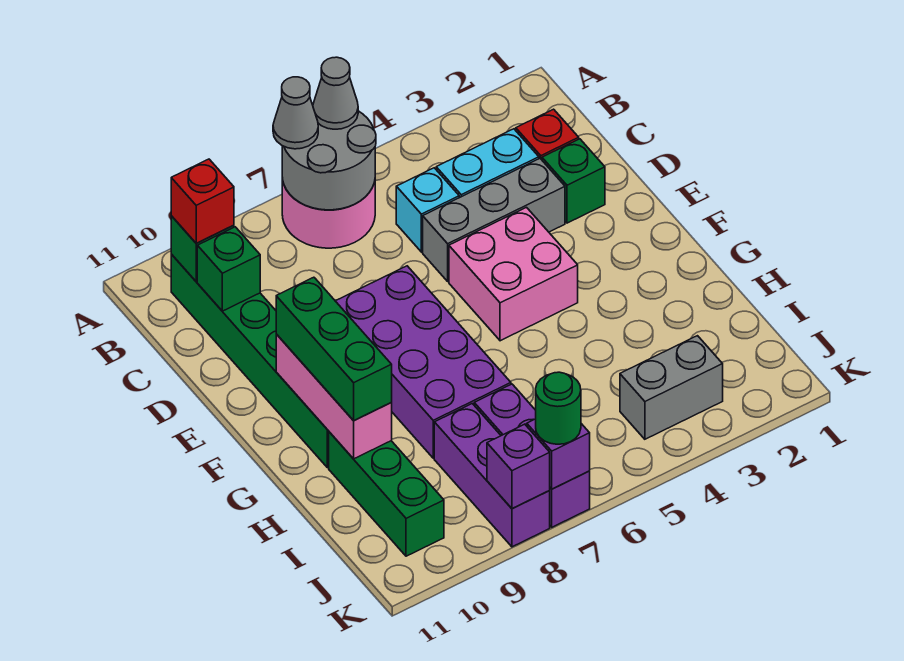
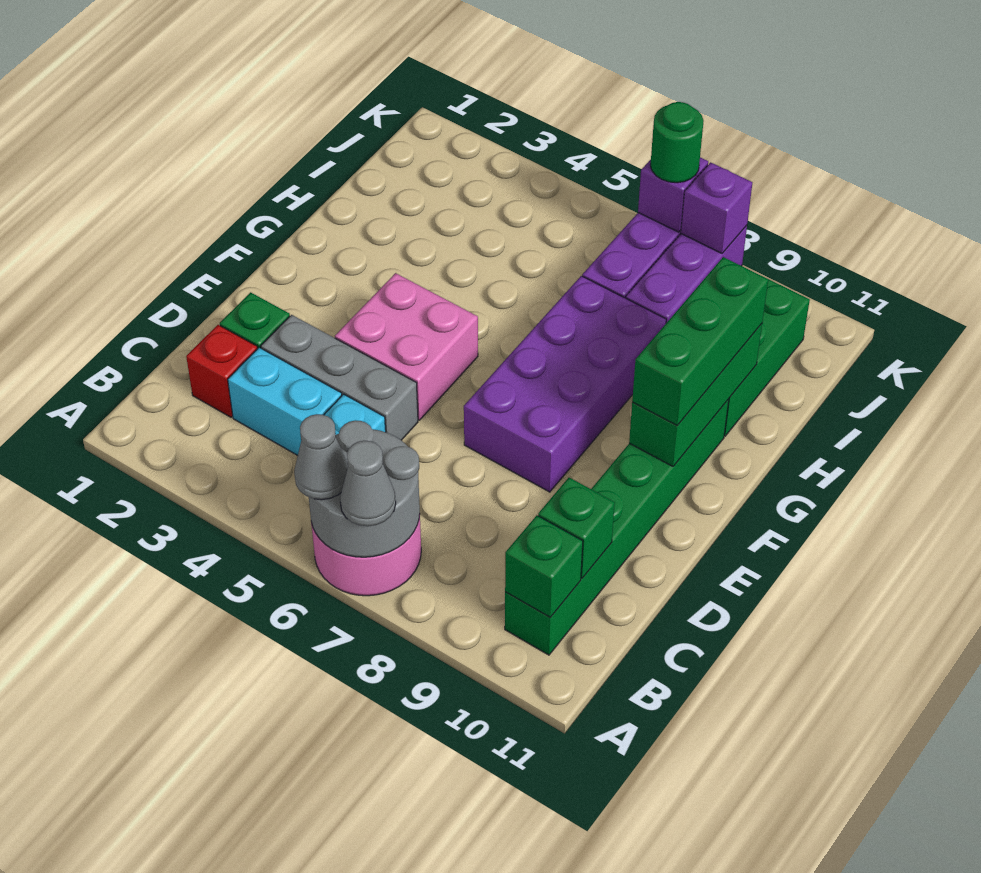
red brick B10 level 3 -> none
pink brick F10:H10 level 2 -> green brick F10:H10 level 2
grey brick J3:J4 level 1 -> none

